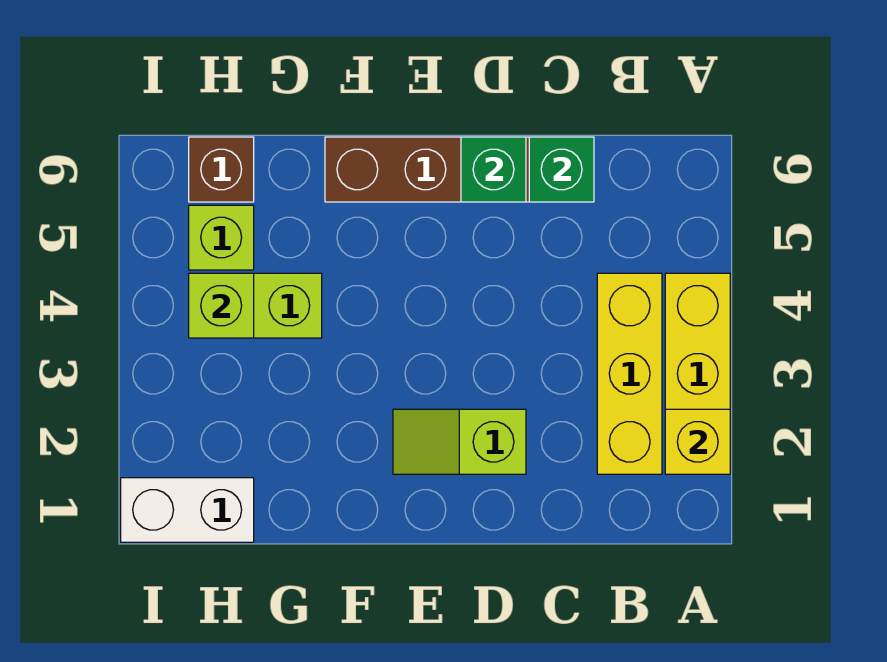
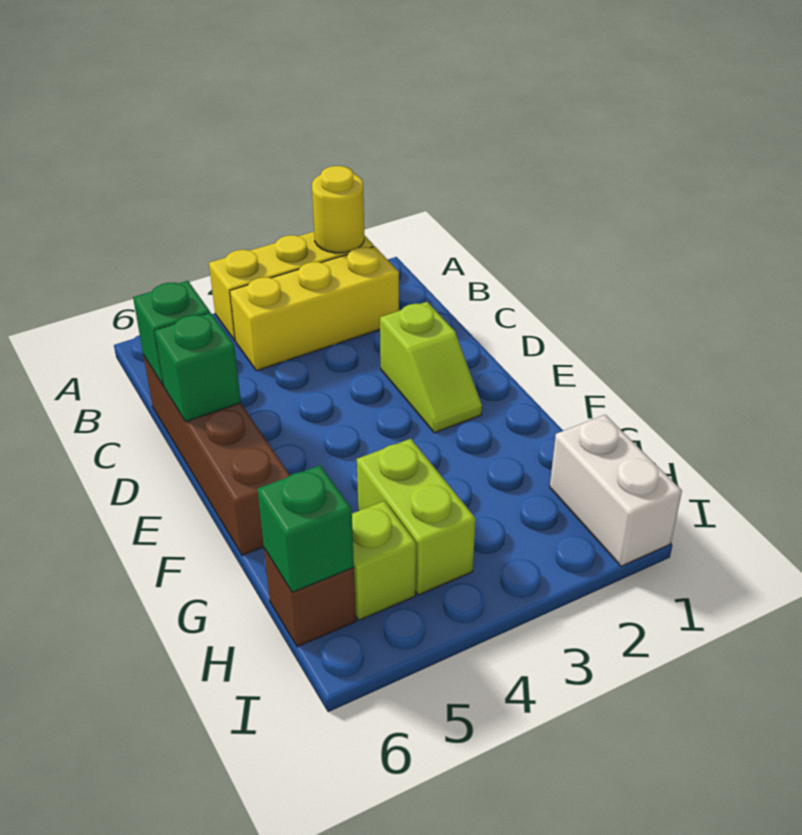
yellow brick A2 level 2 -> yellow round brick A2 level 2
lime brick H4 level 2 -> none
none -> green brick H6 level 2

